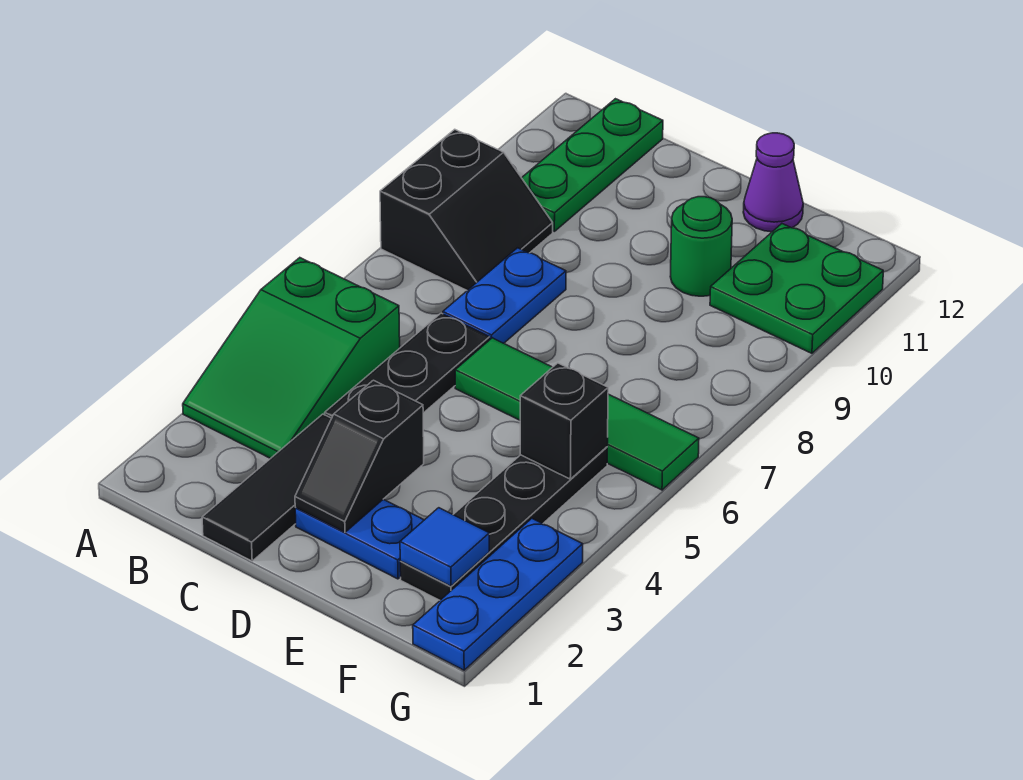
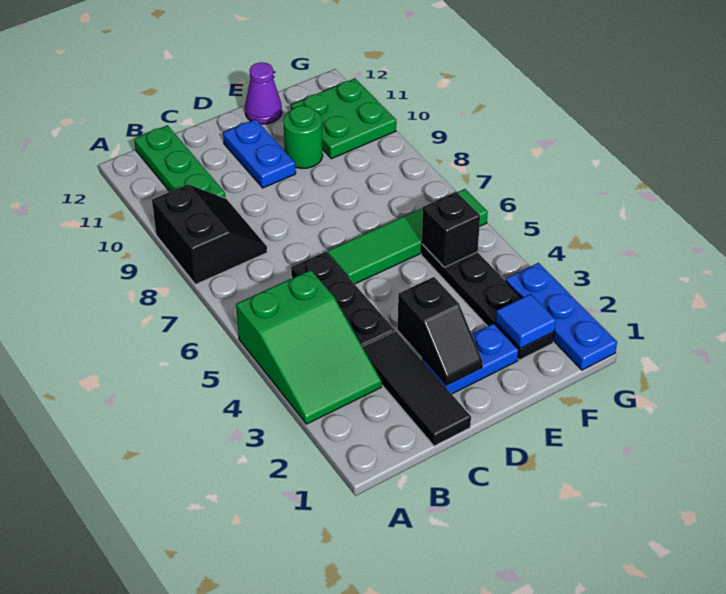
blue plate C7:C8 level 1 -> blue plate D10:D11 level 1

